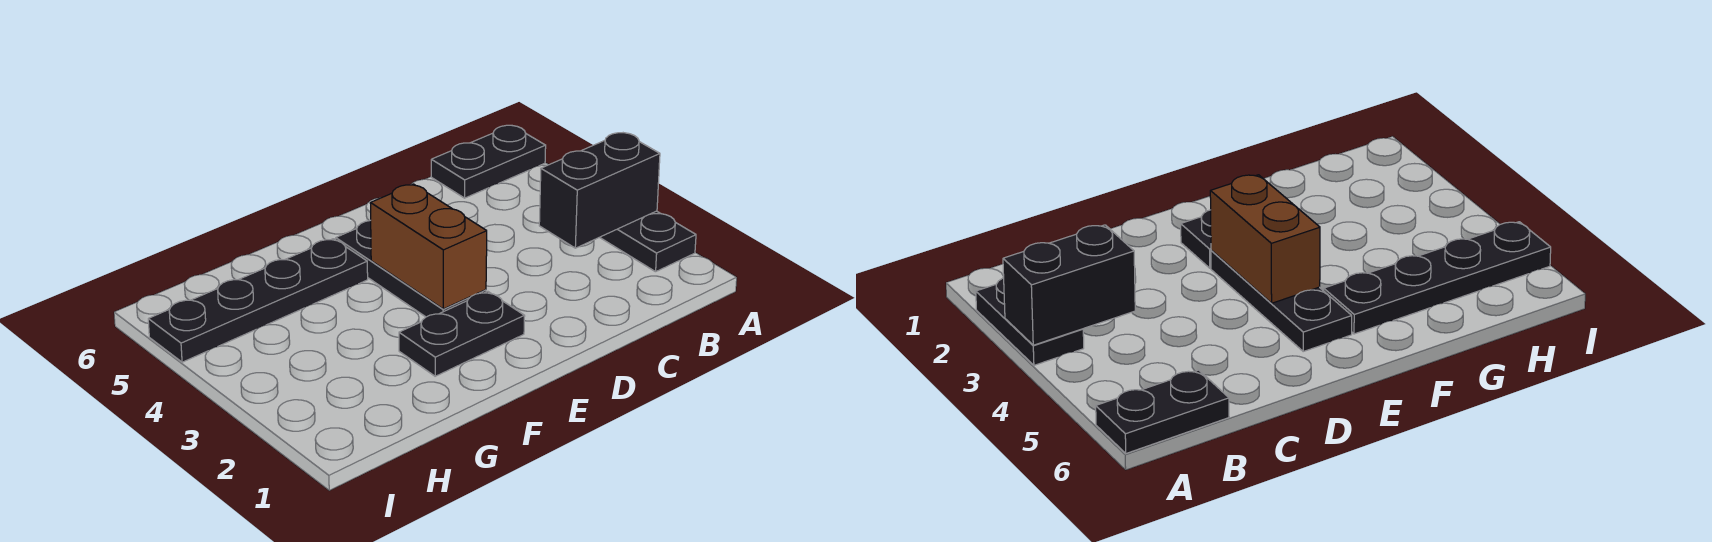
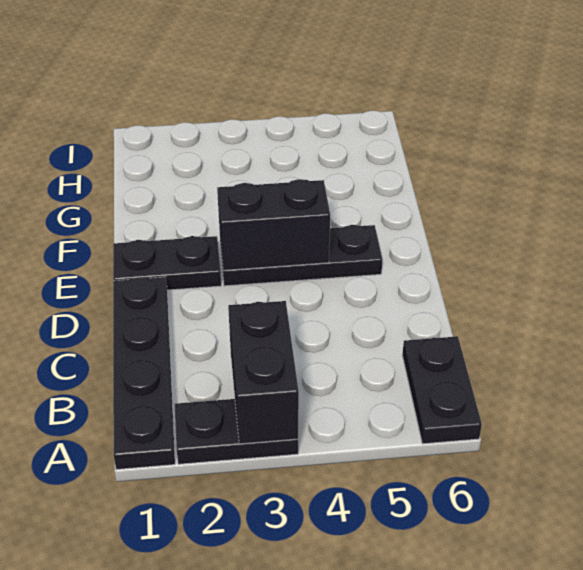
black plate E2:F2 level 1 -> black plate E1:E2 level 1
brown brick E3:E4 level 2 -> black brick E3:E4 level 2
black plate F5:I5 level 1 -> black plate A1:D1 level 1

